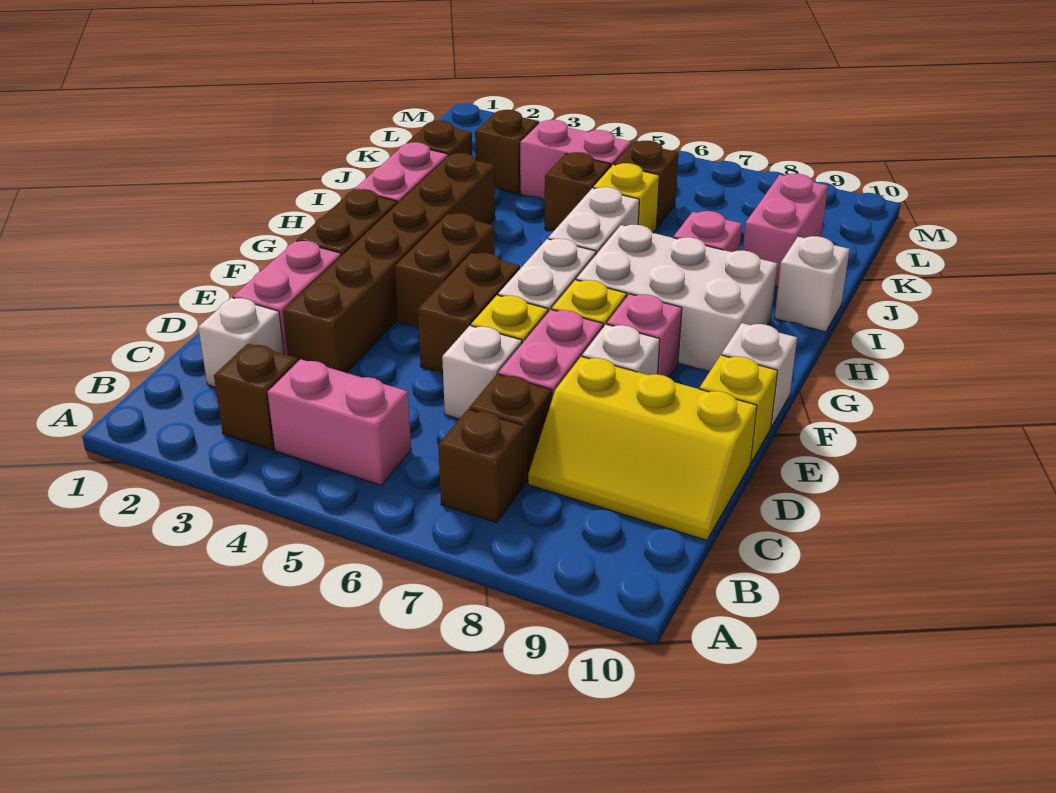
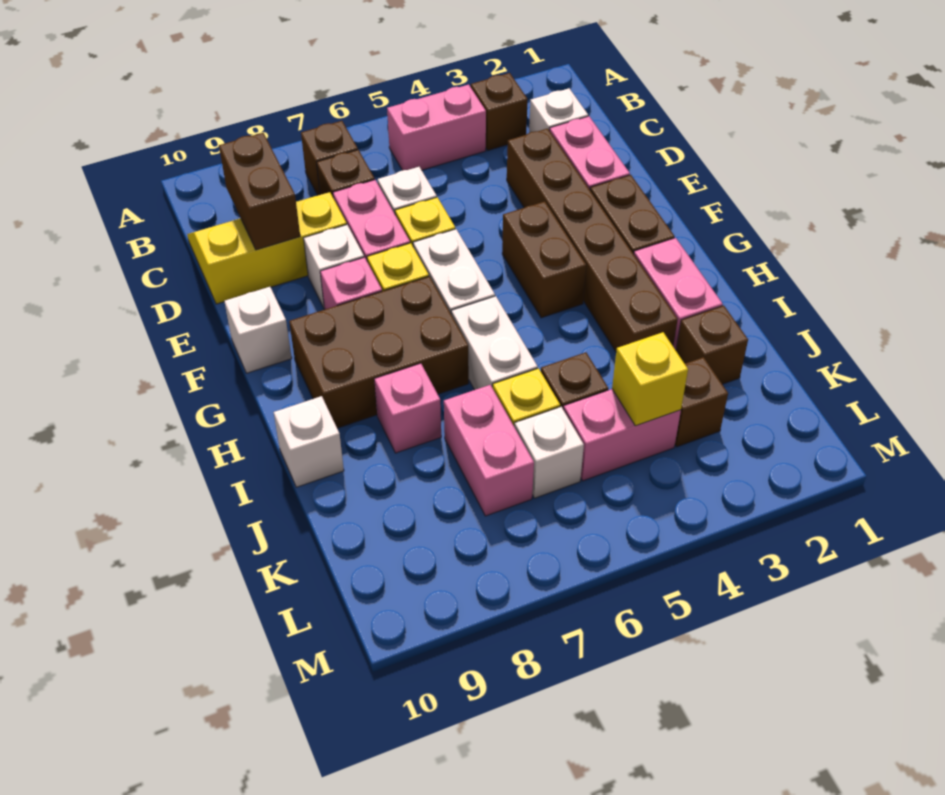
brown brick E5:F5 level 1 -> brown brick C9:D9 level 2
yellow brick E10 level 1 -> yellow brick K4 level 2
white brick G7:H9 level 1 -> brown brick G7:H9 level 1
pink brick J9:K9 level 1 -> pink brick J7:K7 level 1
brown brick K6 level 1 -> white brick K6 level 1

